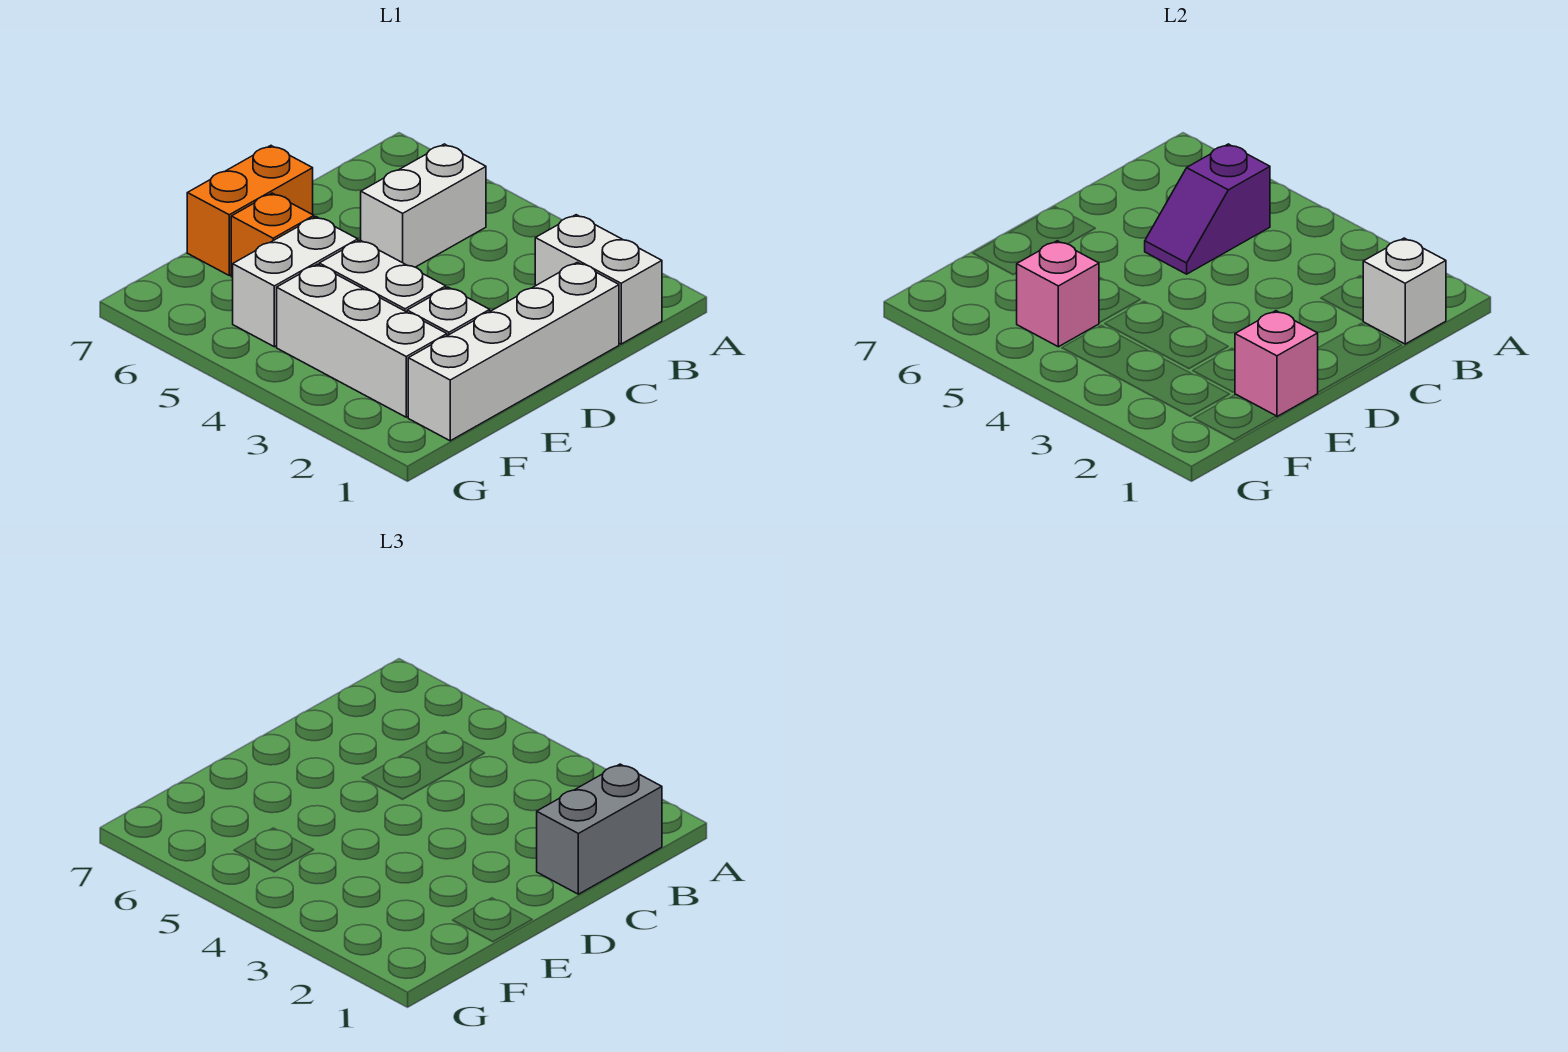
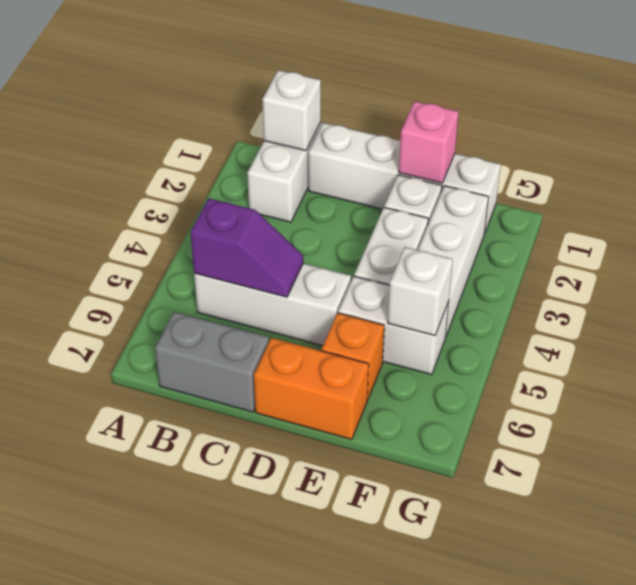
grey brick B1:C1 level 3 -> grey brick B7:C7 level 1
white brick B5:C5 level 1 -> white brick B5:D5 level 1
pink brick F5 level 2 -> white brick F5 level 2

